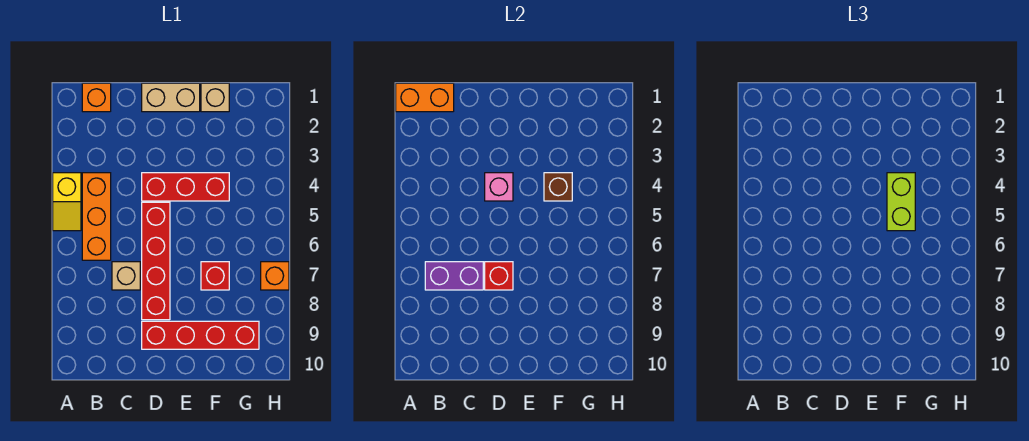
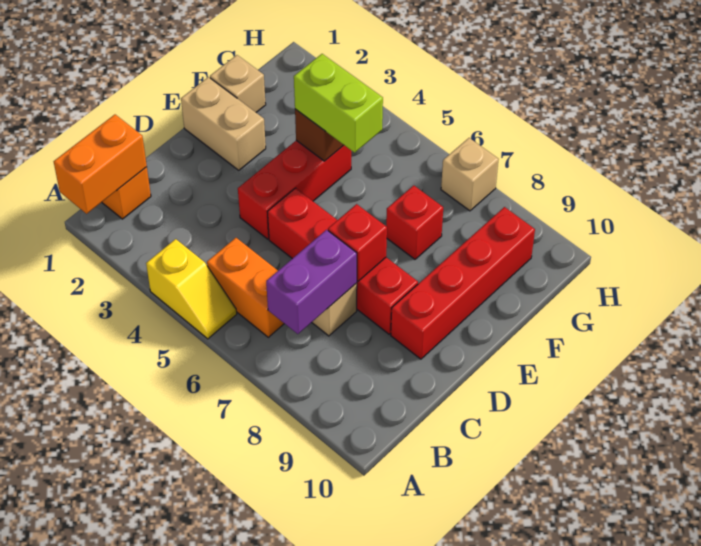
orange brick B4:B6 level 1 -> orange brick B5:B6 level 1
tan brick D1:E1 level 1 -> tan brick E1:E2 level 1
pink brick D4 level 2 -> none
orange brick H7 level 1 -> tan brick H7 level 1

